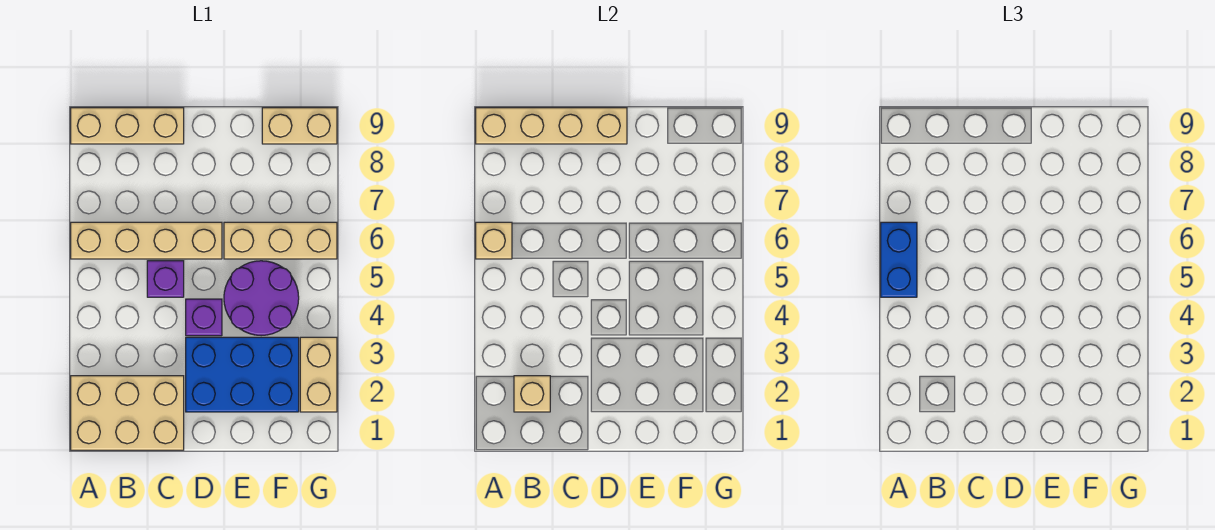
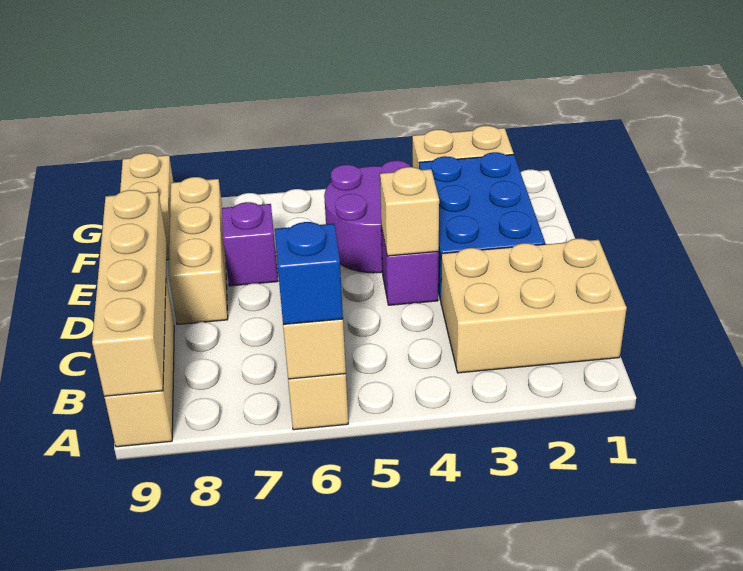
tan brick A1:C2 level 1 -> tan brick B1:C3 level 1
blue brick A5:A6 level 3 -> blue brick A6 level 3
tan brick B2 level 2 -> tan brick D4 level 2
purple brick C5 level 1 -> purple brick E7 level 1
tan brick E6:G6 level 1 -> tan brick D8:F8 level 1

